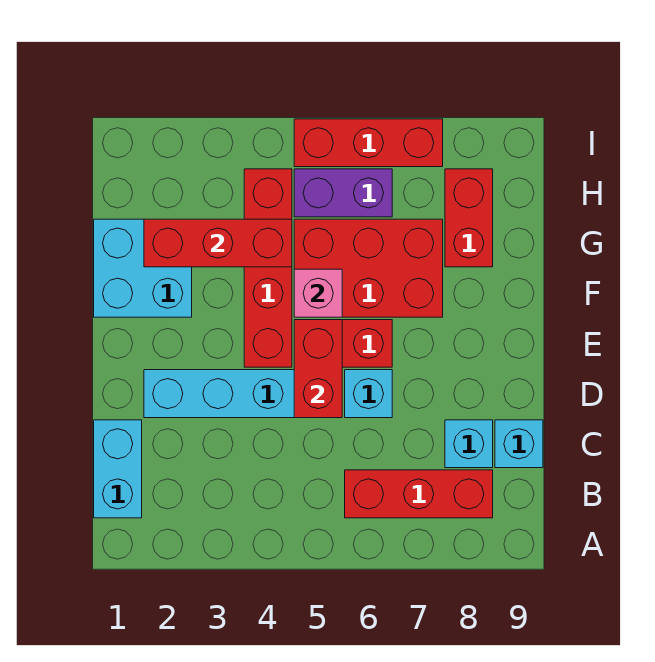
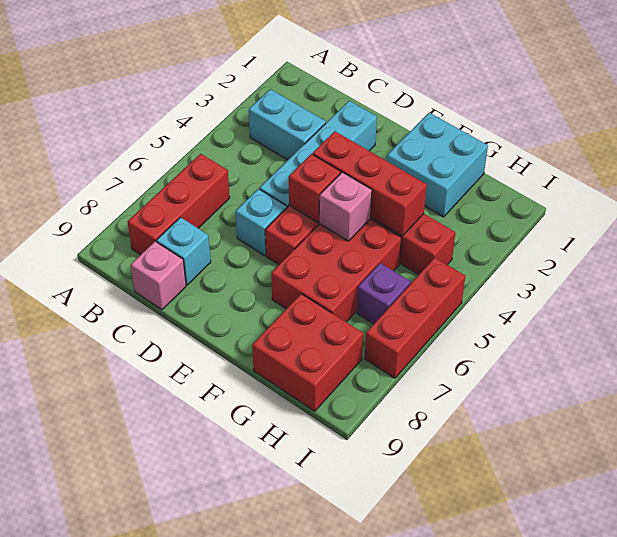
cyan brick B1:C1 level 1 -> cyan brick B3:C3 level 1
cyan brick C9 level 1 -> pink brick C9 level 1
red brick D5:E5 level 2 -> red brick E5 level 2
red brick G2:G4 level 2 -> red brick E4:G4 level 2
red brick G8:H8 level 1 -> red brick G8:H9 level 1
purple brick H5:H6 level 1 -> purple brick H6 level 1

